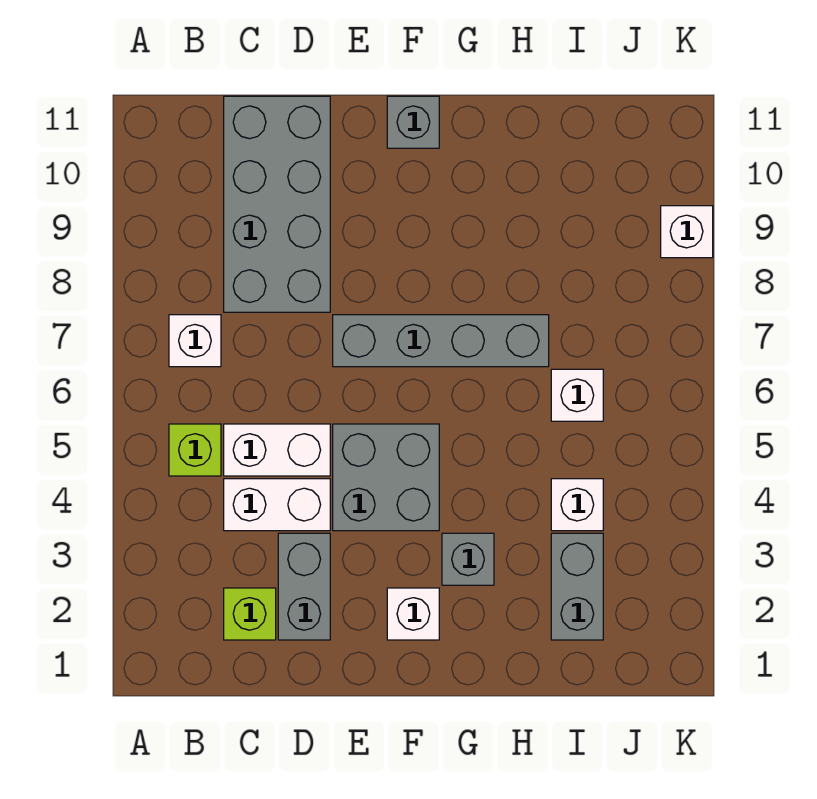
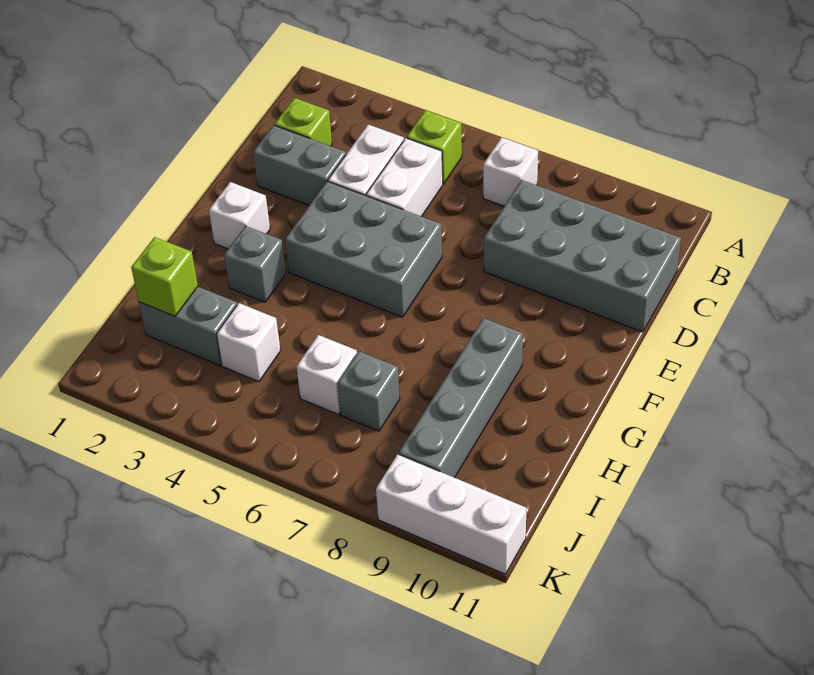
grey brick E4:F5 level 1 -> grey brick E4:F6 level 1
grey brick E7:H7 level 1 -> grey brick G9:J9 level 1
grey brick F11 level 1 -> grey brick I7 level 1
none -> lime brick I2 level 2
white brick K9 level 1 -> white brick K9:K11 level 1

